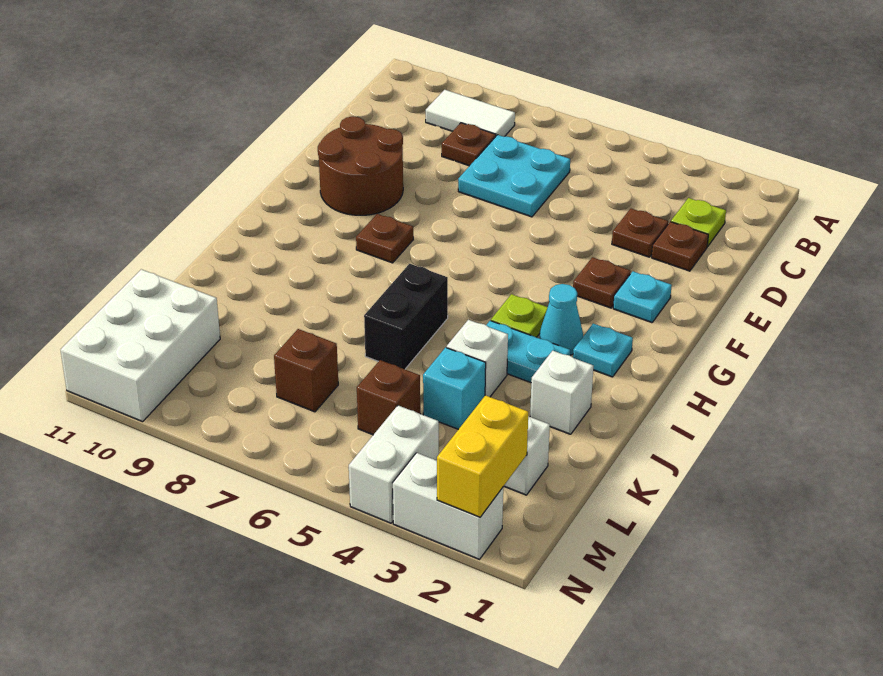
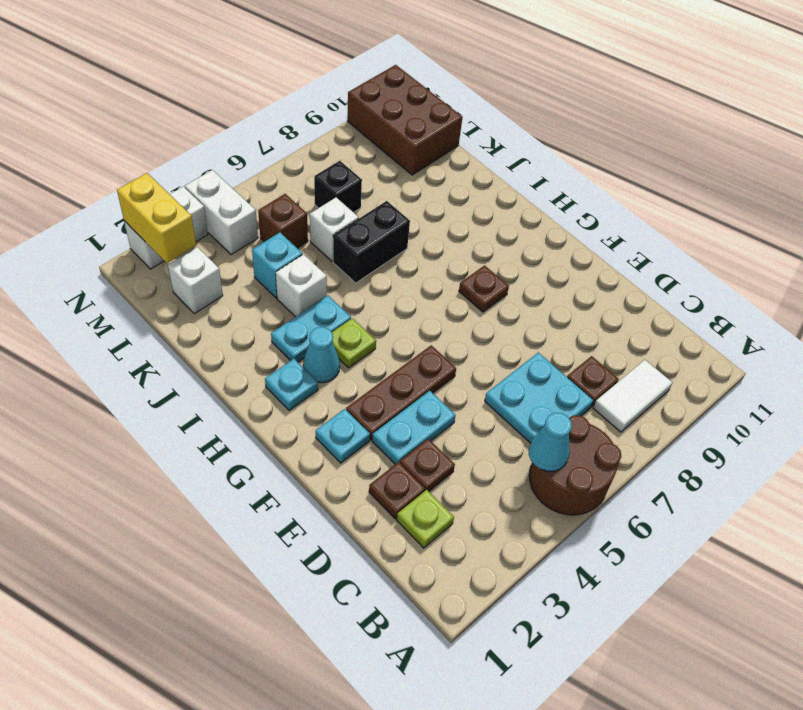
none -> cyan cone B5 level 2
none -> cyan plate E3:E4 level 1
brown round brick E9:F10 level 1 -> brown round brick A5:B6 level 1
brown plate F3 level 1 -> brown plate F3:F5 level 1
black brick I6:J6 level 1 -> black brick J6:J7 level 1
white brick J2 level 1 -> white brick K6 level 1
brown brick L7 level 1 -> black brick L7 level 1
white brick L10:N11 level 1 -> brown brick L10:N11 level 1

